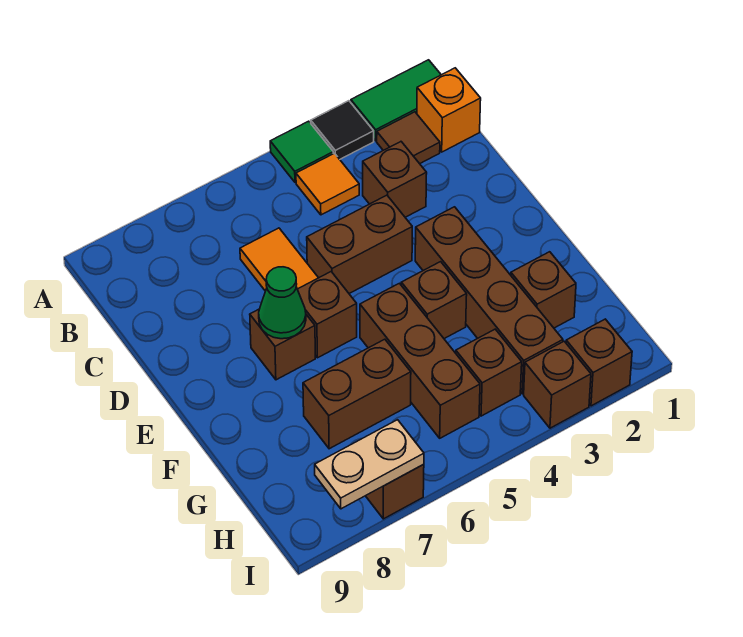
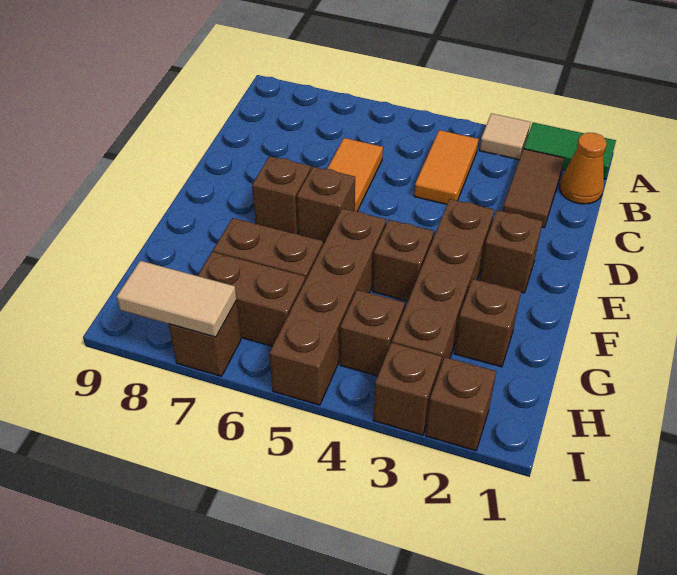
black tile A3 level 1 -> tan tile A3 level 1
green tile A4 level 1 -> none
orange brick B1 level 1 -> orange cone B1 level 1
brown tile B2 level 1 -> brown tile B2:C2 level 1
orange tile B4 level 1 -> orange tile B4:C4 level 1
brown brick C3 level 1 -> brown brick E2 level 1
brown brick D4:D5 level 1 -> brown brick H6:H7 level 1
green cone E7 level 2 -> none
brown brick F5:H5 level 1 -> brown brick F5:I5 level 1
tan plate I7:I8 level 2 -> tan tile I7:I8 level 2

